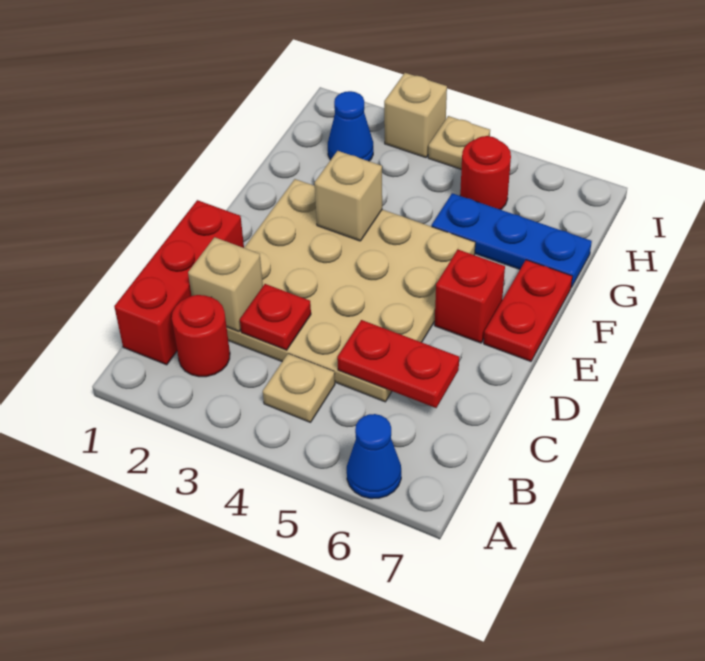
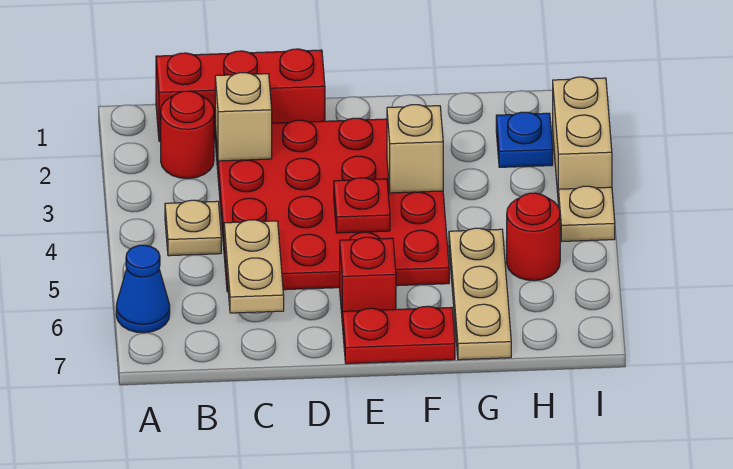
tan plate C2:F5 level 1 -> red plate C2:F5 level 1
red plate C3 level 2 -> red plate E4 level 2
red plate C5:C6 level 2 -> tan plate C5:C6 level 2
blue plate G5:G7 level 1 -> tan plate G5:G7 level 1
blue cone H2 level 1 -> blue plate H2 level 1
tan brick I3 level 1 -> tan brick I2:I3 level 1

